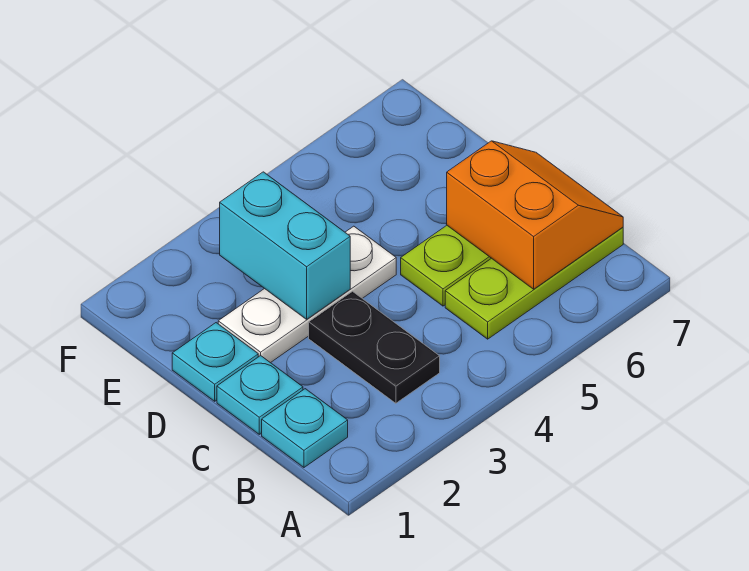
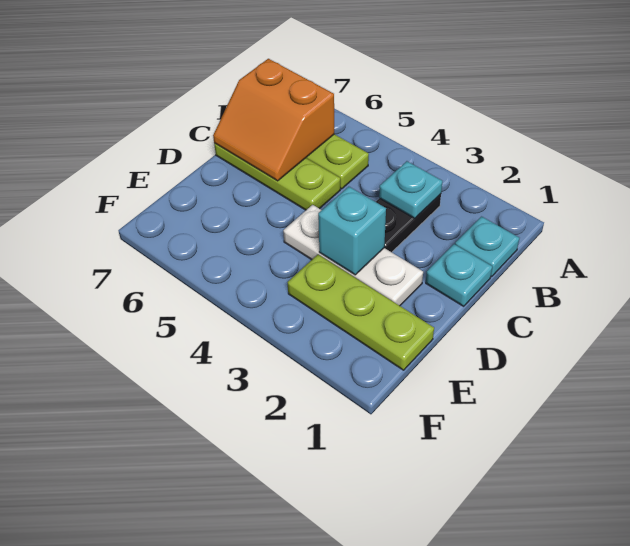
orange slope B6:C7 level 2 top 6 -> orange slope B6:C7 level 2 top B
cyan plate D1 level 1 -> cyan plate B3 level 2
cyan brick D3:E3 level 2 -> cyan brick D3 level 2
none -> lime plate E1:E3 level 1

